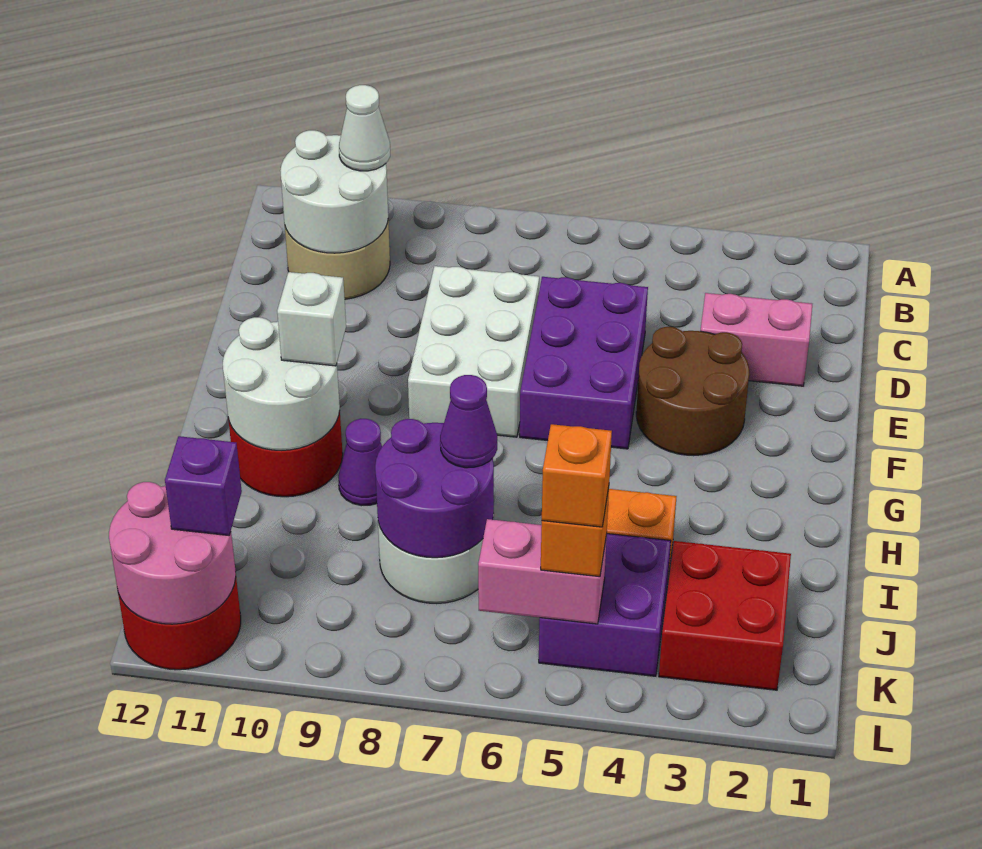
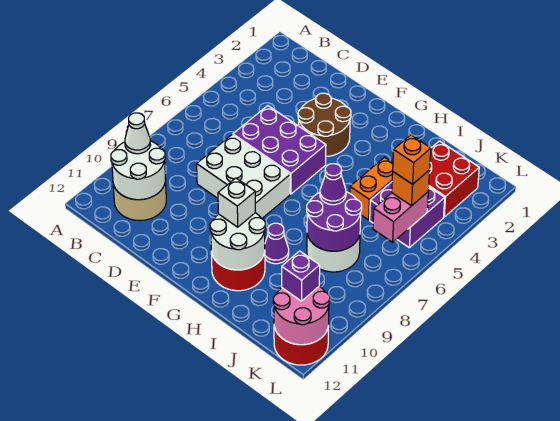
pink brick D2:D3 level 1 -> none

